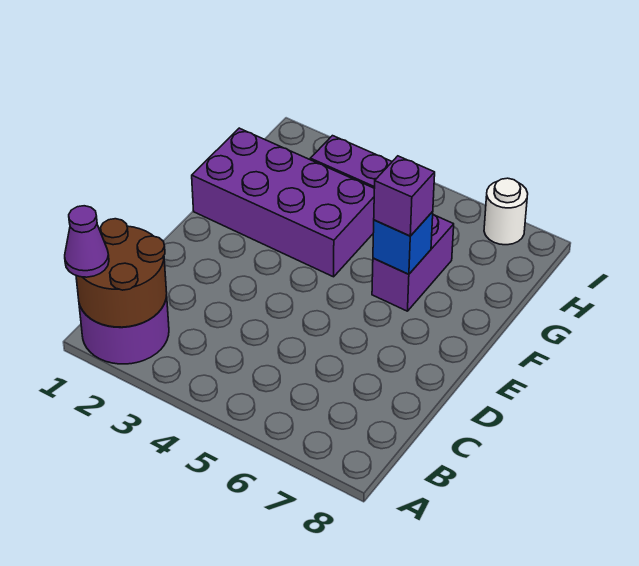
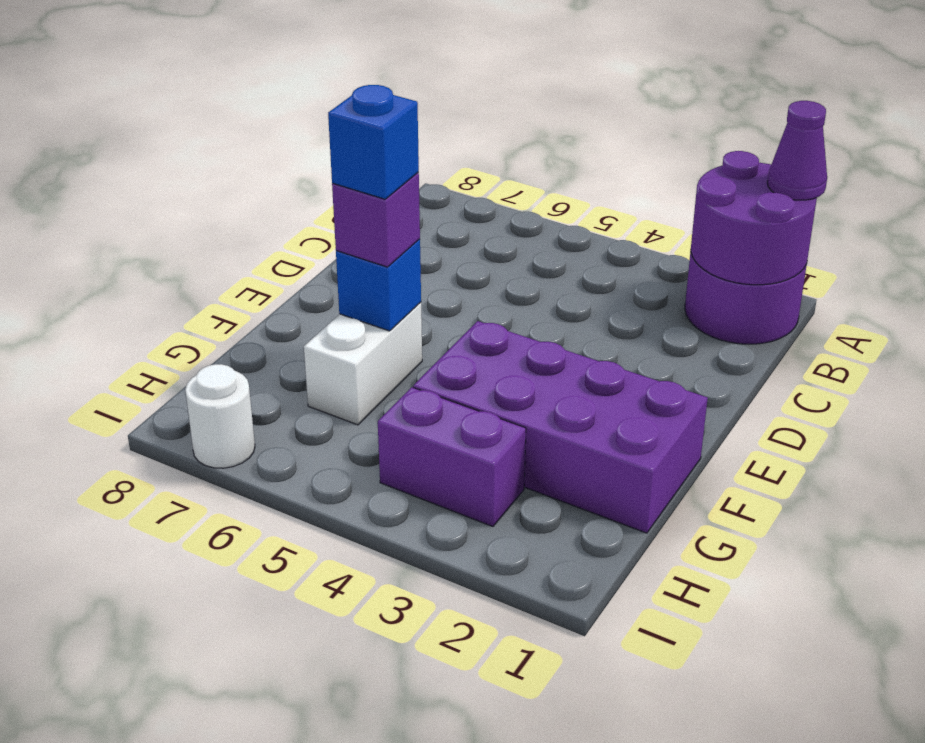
brown round brick A1:B2 level 2 -> purple round brick A1:B2 level 2
purple brick F6:G6 level 1 -> white brick F6:G6 level 1
none -> blue brick F6 level 4

